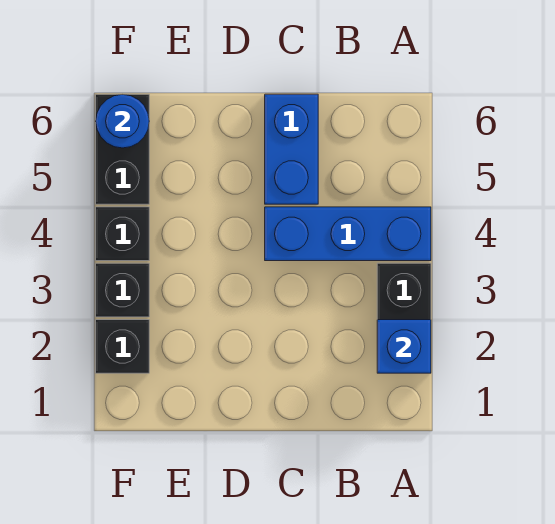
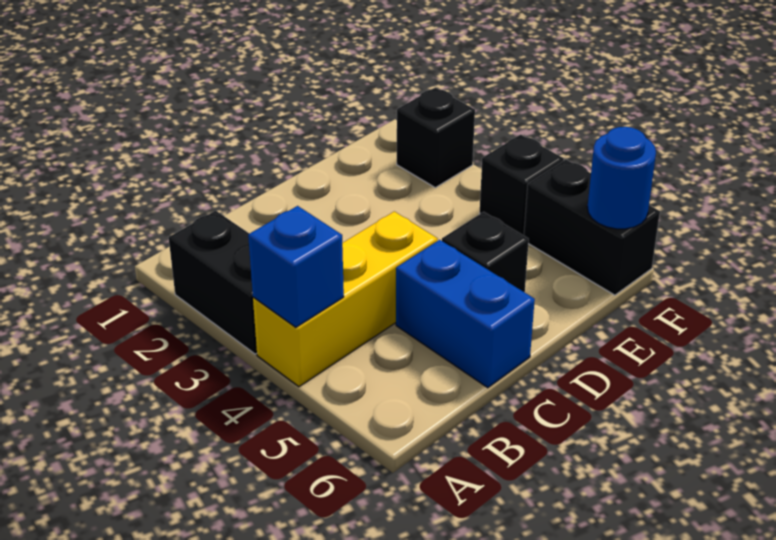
blue brick A2 level 2 -> blue brick A4 level 2
blue brick A4:C4 level 1 -> yellow brick A4:C4 level 1
black brick F3 level 1 -> black brick D5 level 1

